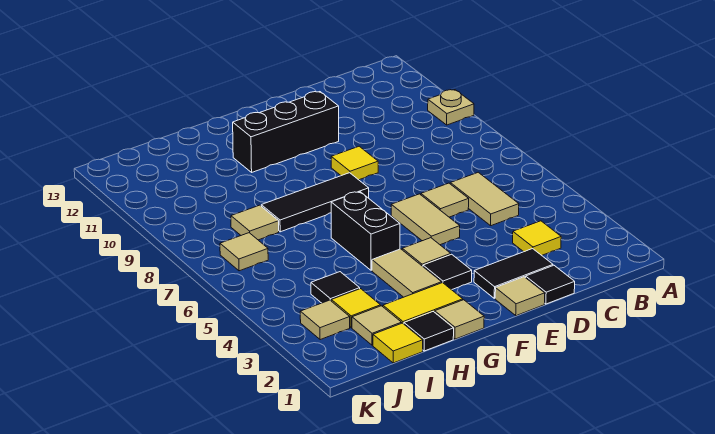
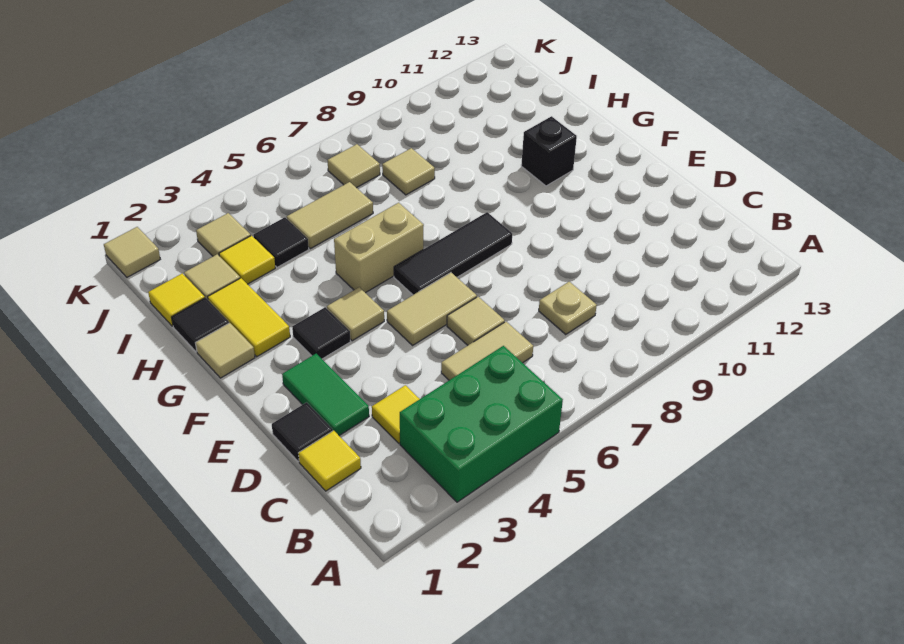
none -> green brick A3:B5 level 1
tan plate A10 level 1 -> tan plate C8 level 1
black tile D2:E2 level 1 -> green tile D2:E2 level 1
tan tile E1 level 1 -> tan tile K1 level 1
yellow tile E9 level 1 -> yellow tile C1 level 1
black brick E11:G11 level 1 -> black brick G11 level 1
black tile F8:H8 level 1 -> black tile F6:F8 level 1
tan tile G3:G4 level 1 -> tan tile I5:I6 level 1
black brick G5:G6 level 1 -> tan brick G5:G6 level 1

